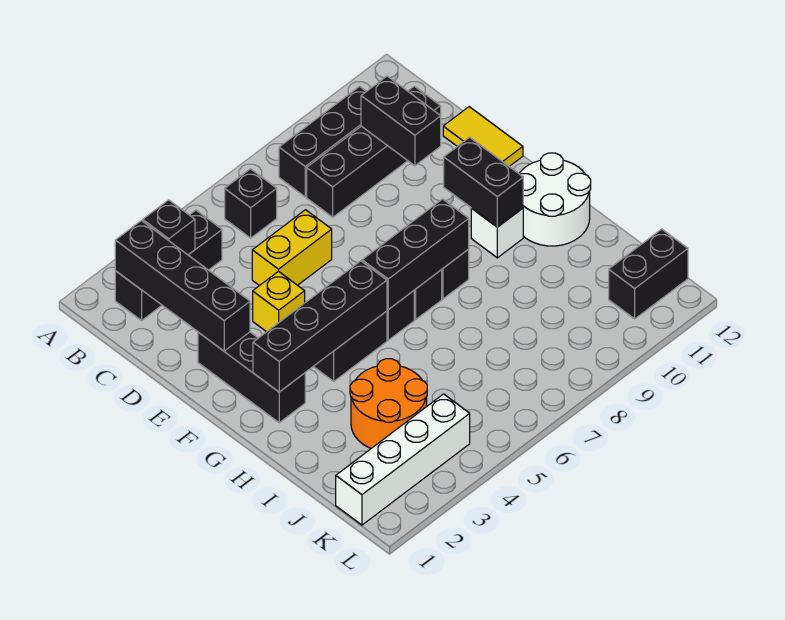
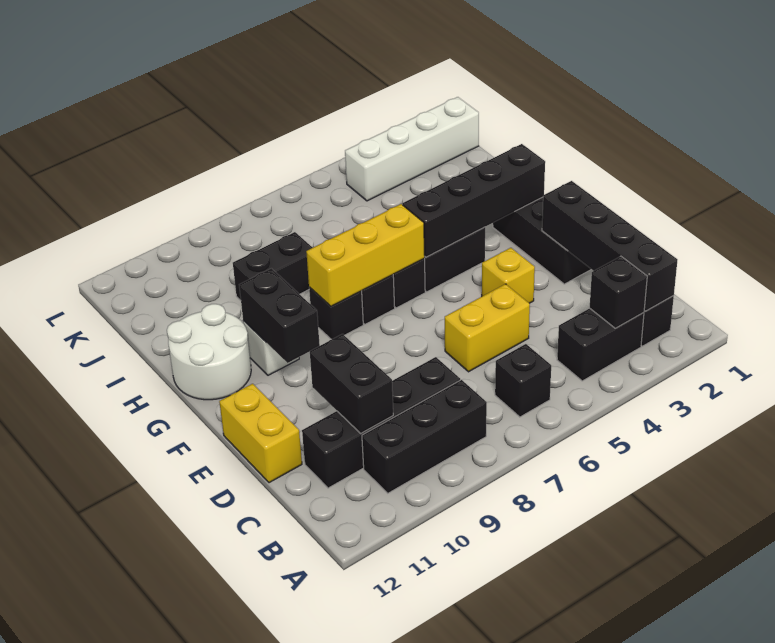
yellow tile D12:E12 level 1 -> yellow brick D12:E12 level 1
black brick G6:G8 level 2 -> yellow brick G6:G8 level 2
orange round brick I3:J4 level 1 -> none
black brick K11:K12 level 1 -> black brick I8:I9 level 1

